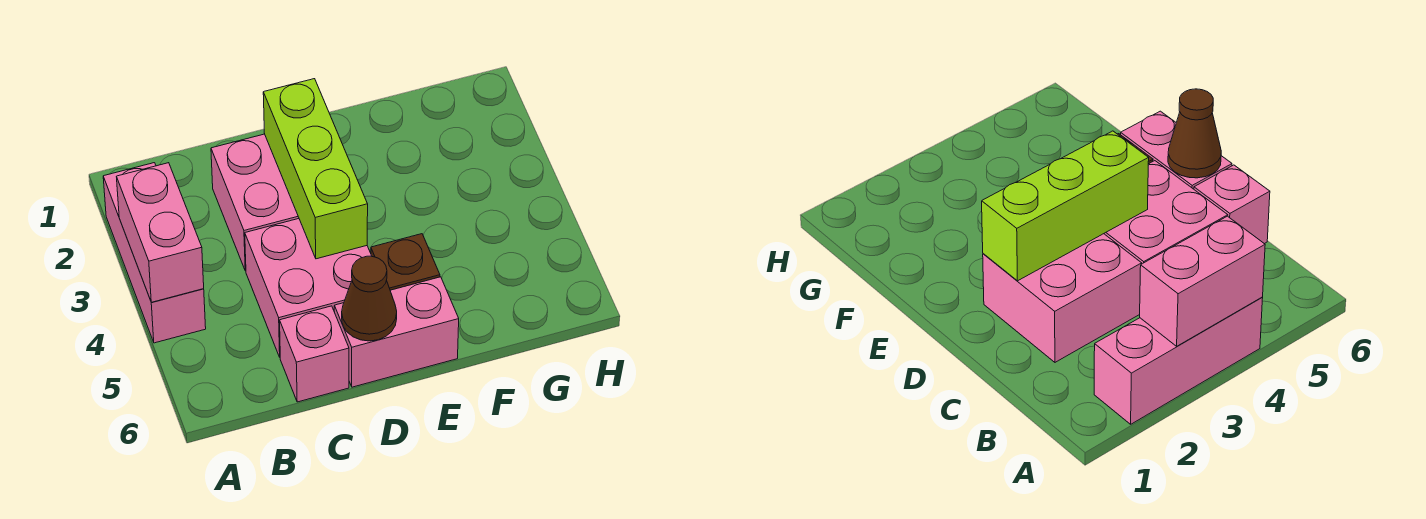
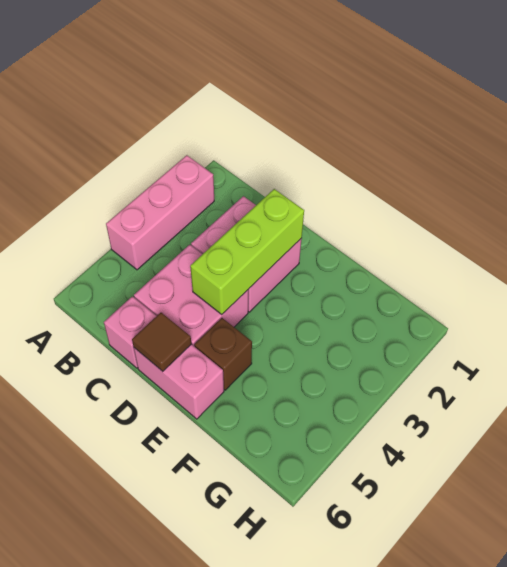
pink brick A3:A4 level 2 -> none
brown cone D6 level 2 -> brown tile D6 level 2

